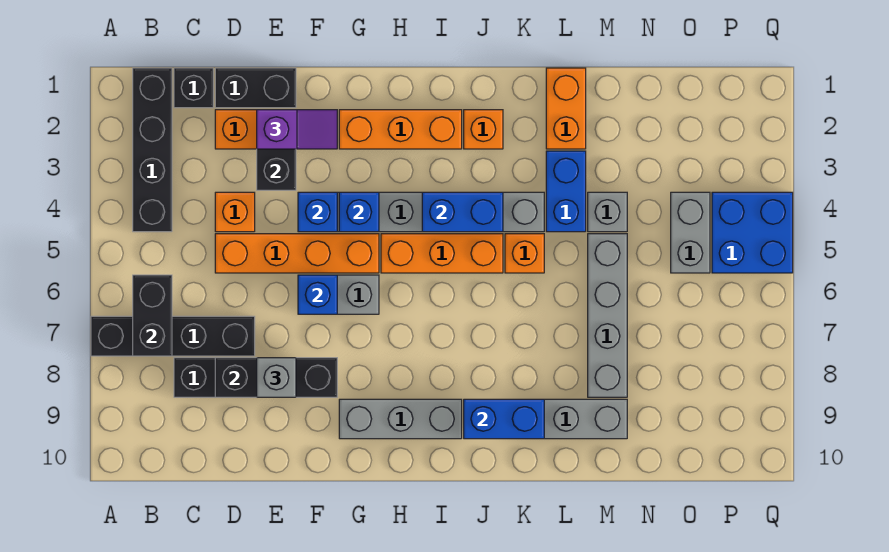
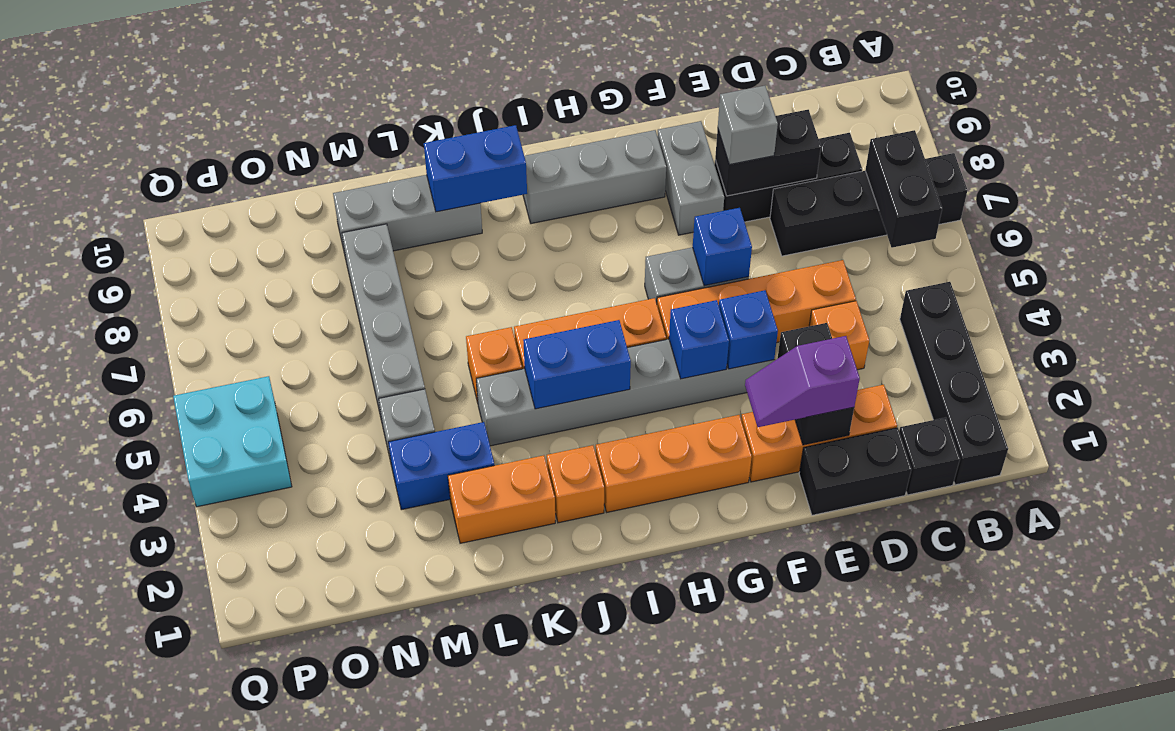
black brick D8:F8 level 2 -> black brick D8:E8 level 2
orange brick L1:L2 level 1 -> orange brick K2:L2 level 1
blue brick L3:L4 level 1 -> blue brick L3:M3 level 1
grey brick O4:O5 level 1 -> grey brick F8:F9 level 1
blue brick P4:Q5 level 1 -> cyan brick P4:Q5 level 1

